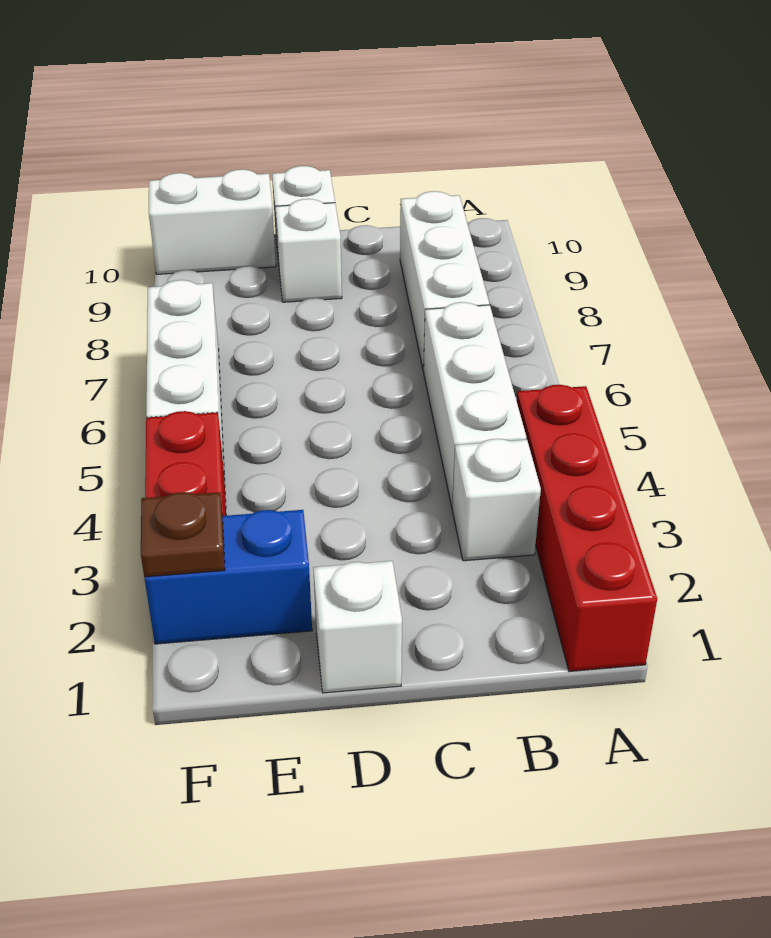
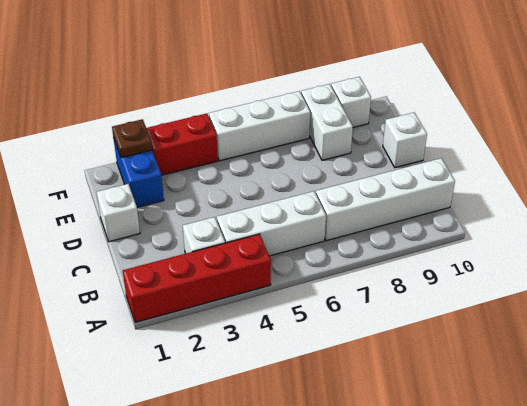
white brick B7:B9 level 1 -> white brick B7:B10 level 1
white brick D9 level 1 -> white brick F9 level 1
white brick E10:F10 level 1 -> white brick E8:F8 level 1

